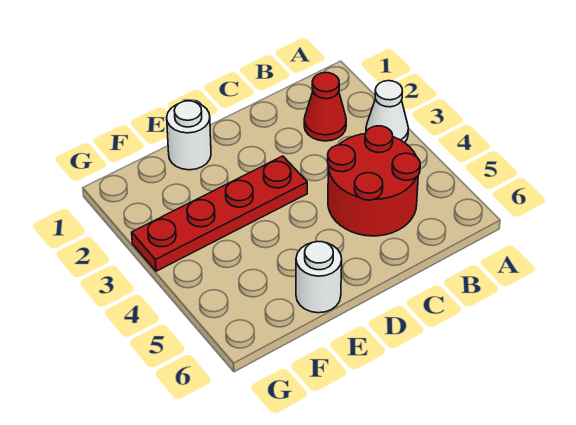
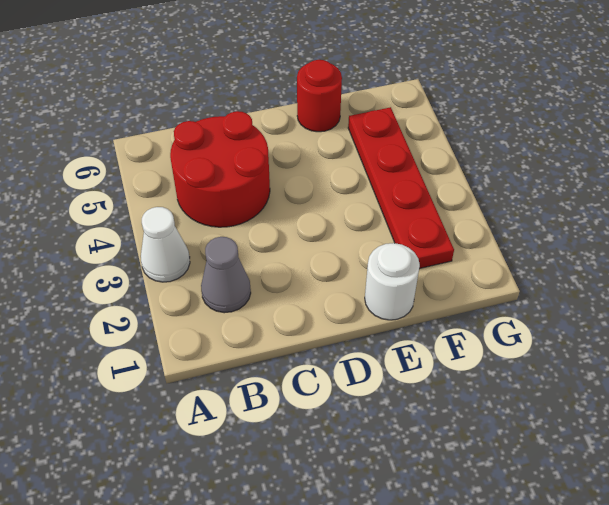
red cone B2 level 1 -> grey cone B2 level 1
red plate D3:G3 level 1 -> red plate F2:F5 level 1
white round brick E6 level 1 -> red round brick E6 level 1

